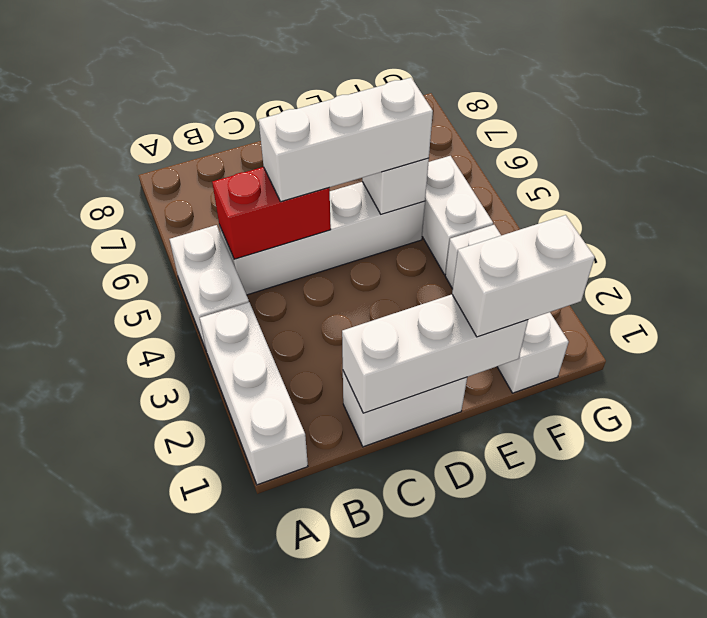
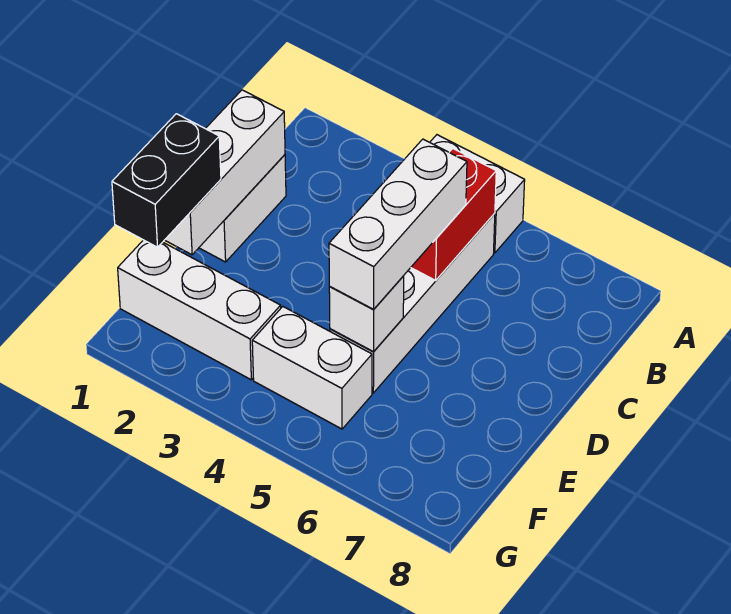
white brick A1:A3 level 1 -> none
white brick E1:F1 level 3 -> black brick E1:F1 level 3

